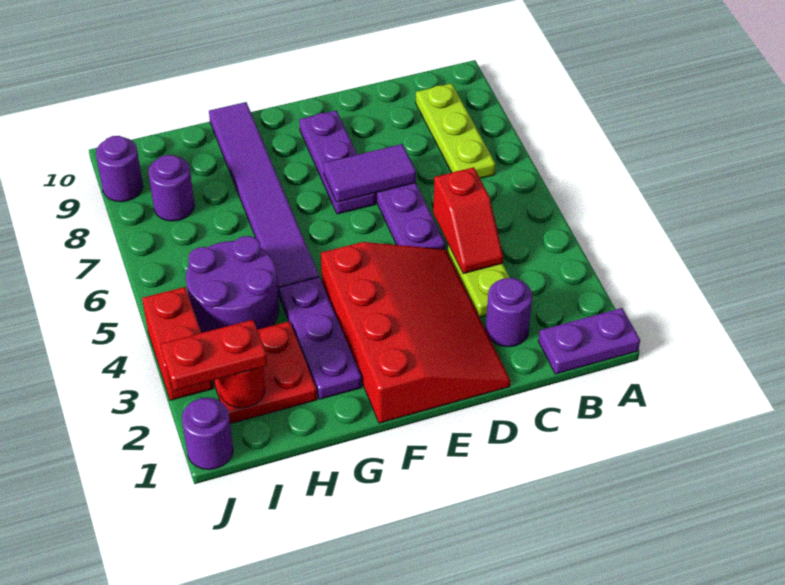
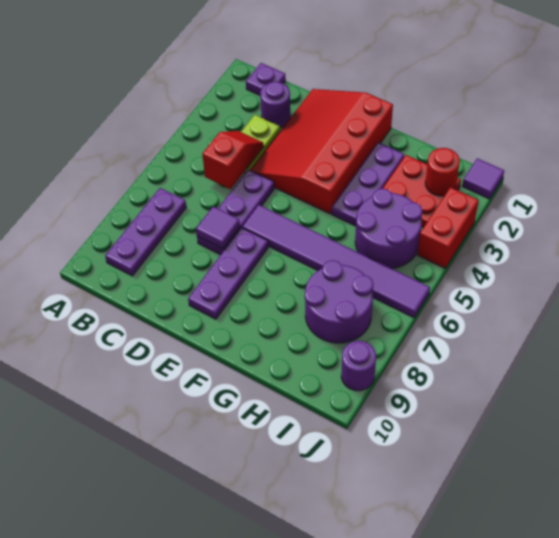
purple plate A1:B1 level 1 -> purple plate B1 level 1
lime plate B7:B9 level 1 -> purple plate B7:B9 level 1
purple tile D7:E7 level 2 -> purple tile D7 level 2
purple tile G5:G10 level 1 -> purple tile E6:J6 level 1
red plate I2:J2 level 3 -> none
purple round brick I8 level 1 -> purple round brick H7:I8 level 1
purple round brick J1 level 1 -> purple tile J1 level 1

